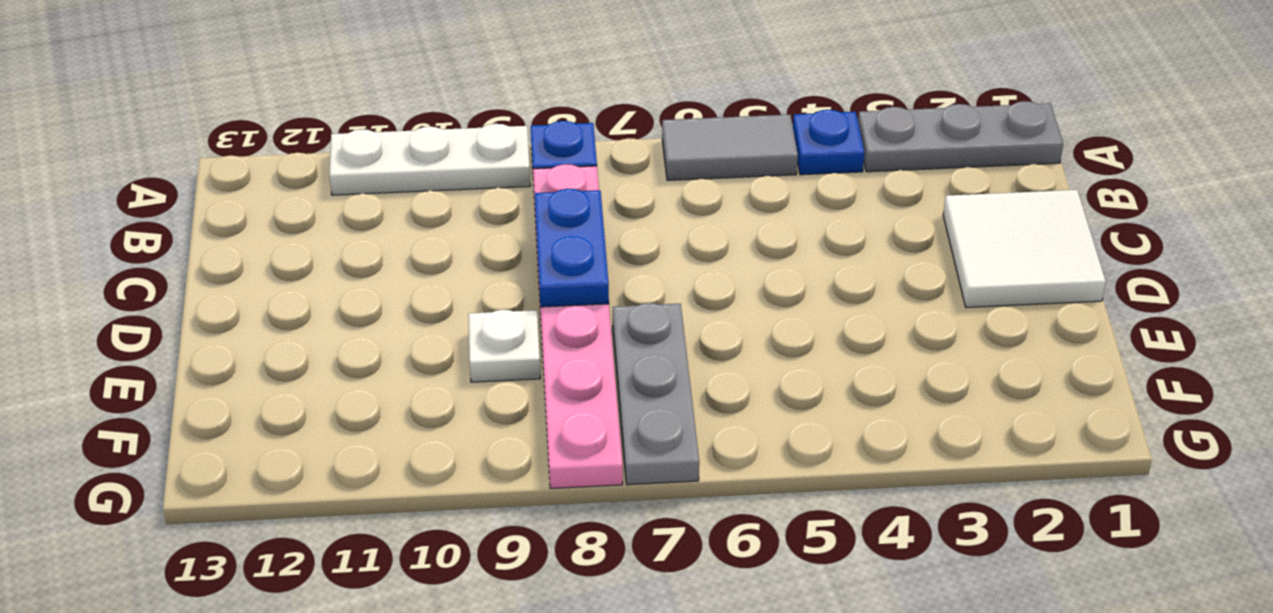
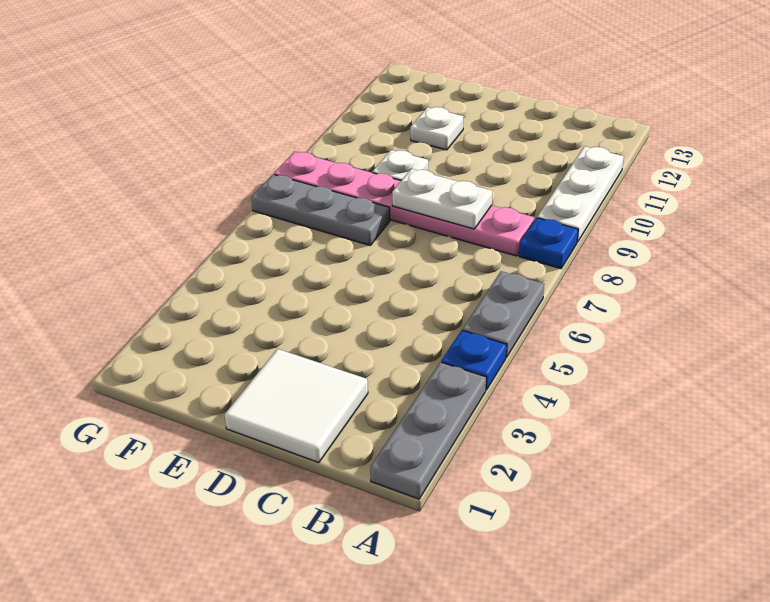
grey tile A5:A6 level 1 -> grey plate A5:A6 level 1
blue plate C8:D8 level 2 -> white plate C8:D8 level 2
none -> white plate E11 level 1

